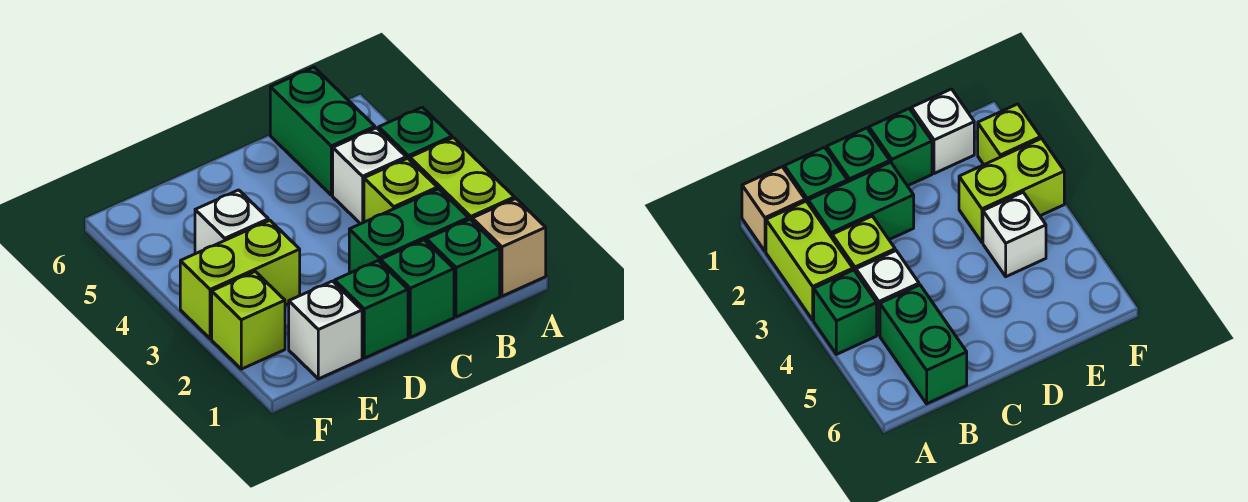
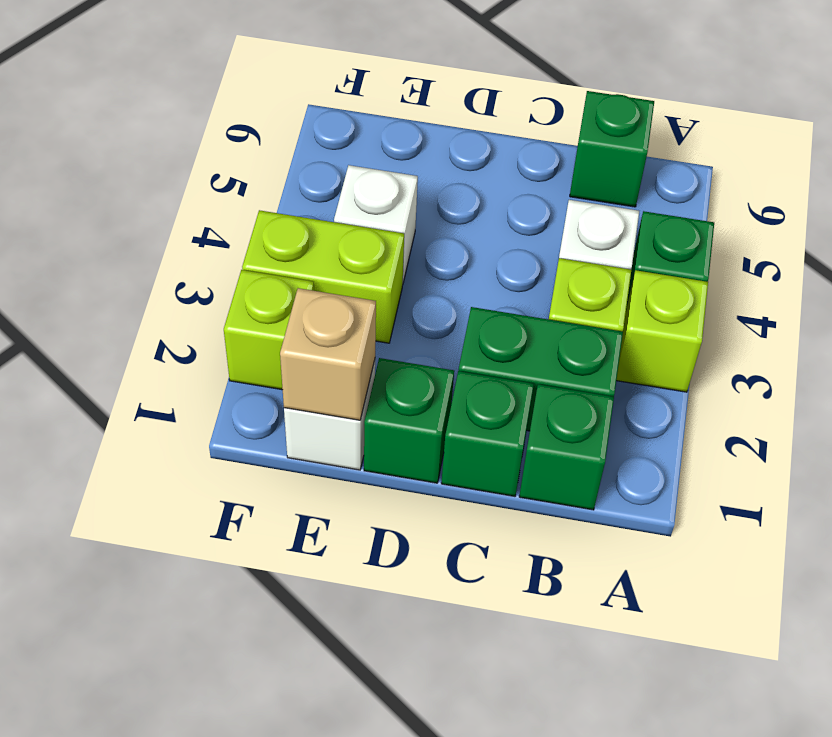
tan brick A1 level 1 -> tan brick E1 level 2
lime brick A2:A3 level 1 -> lime brick A3 level 1
green brick B5:B6 level 1 -> green brick B6 level 1

